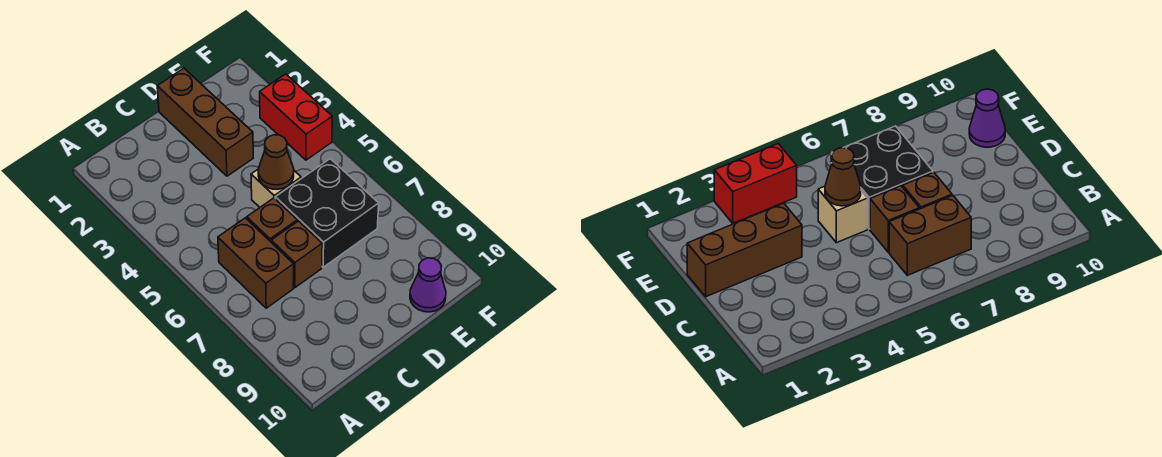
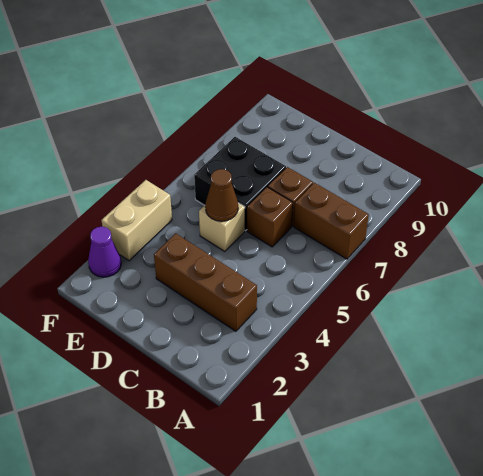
brown brick B6:B7 level 1 -> brown brick A7:B7 level 1
brown brick D1:D3 level 1 -> brown brick B3:D3 level 1
purple cone E10 level 1 -> purple cone F2 level 1
red brick F3:F4 level 1 -> tan brick F3:F4 level 1

